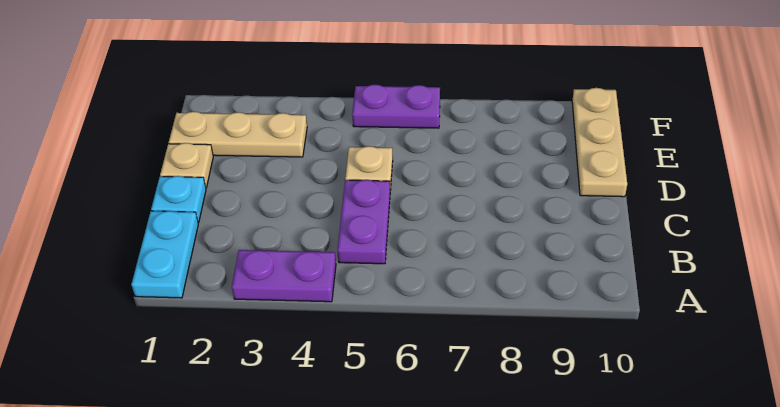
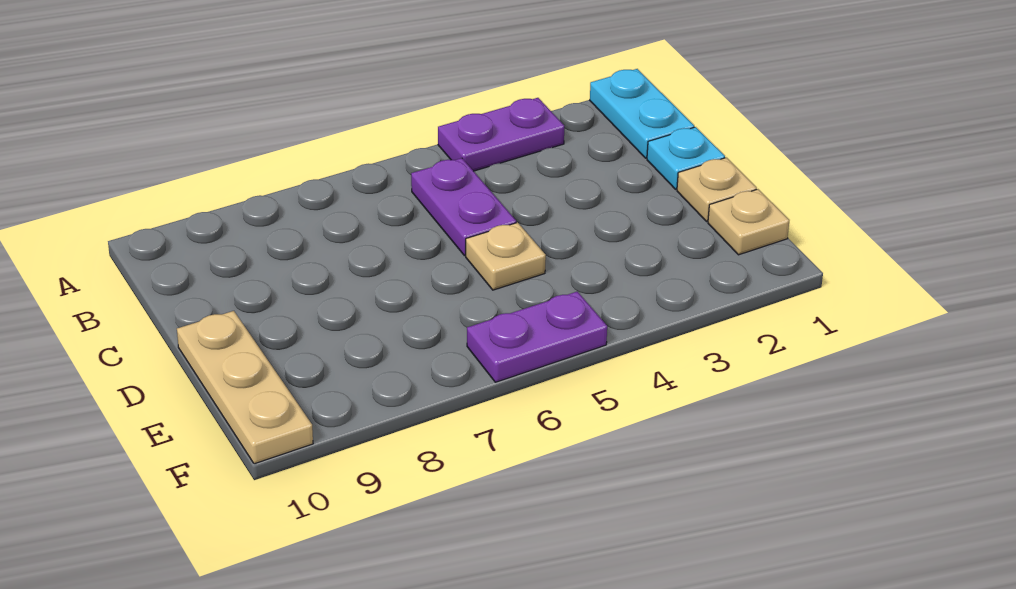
tan plate E1:E3 level 1 -> tan plate E1 level 1

